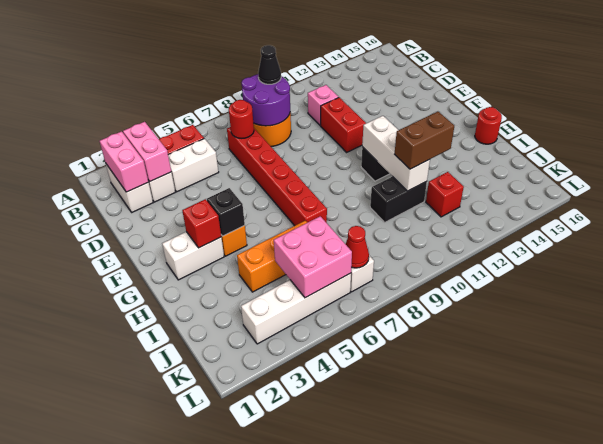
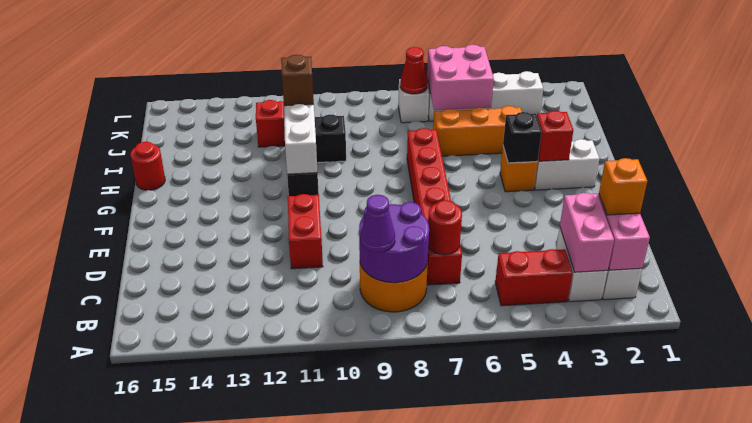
black cone B9 level 3 -> purple cone B9 level 3
none -> orange brick C2 level 3
white brick C4:C5 level 1 -> none
pink brick C11 level 1 -> none
brown brick I11:I12 level 3 -> brown brick I11 level 3

